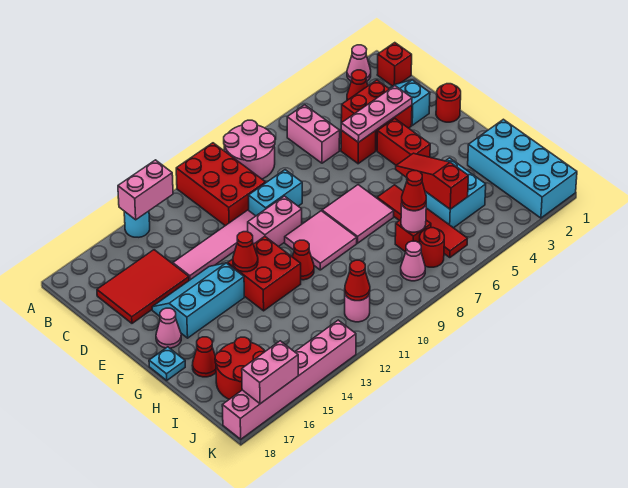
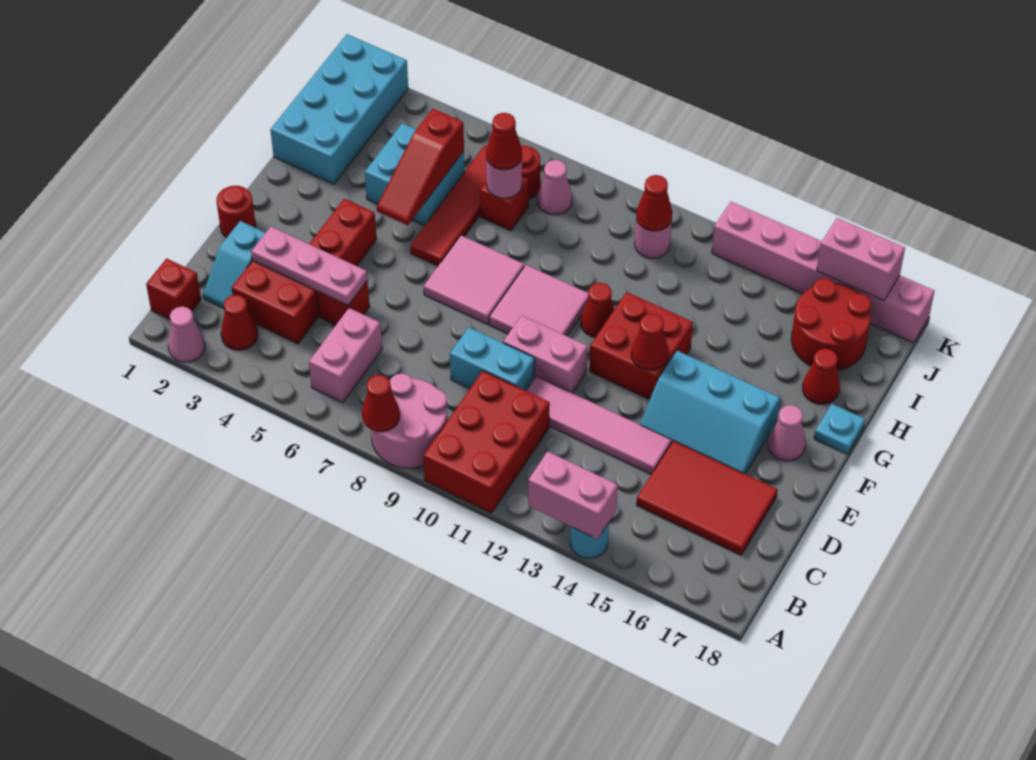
none -> red cone A8 level 2

